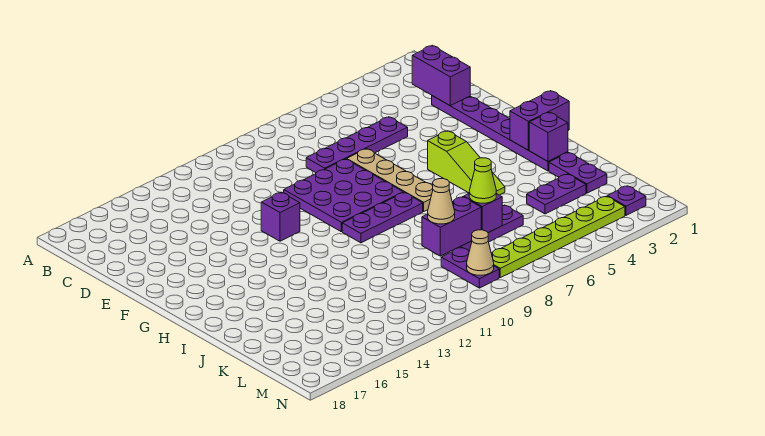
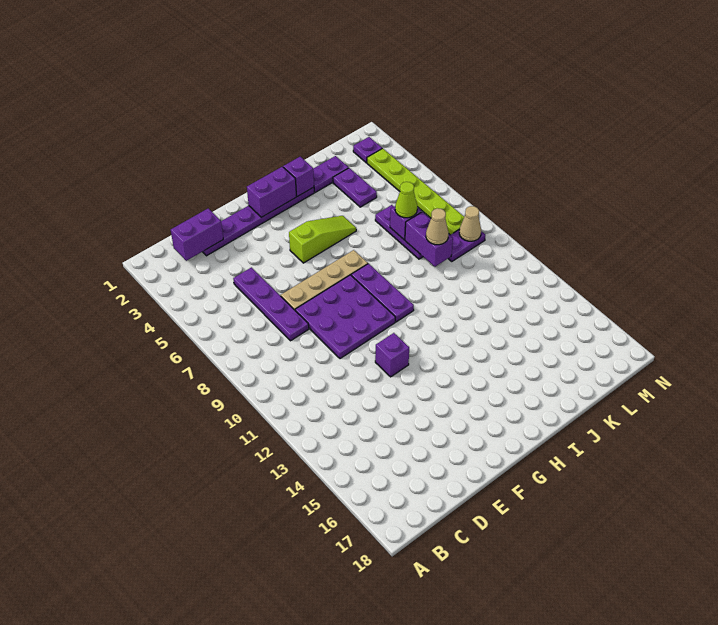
purple brick H1:H2 level 2 -> purple brick G2:H2 level 2

